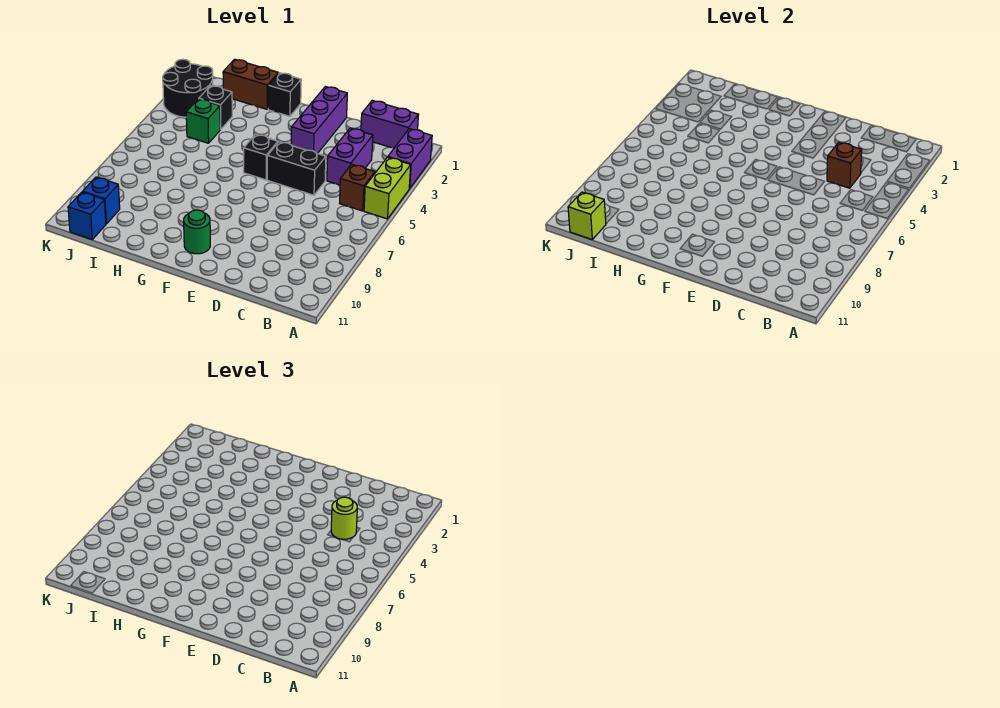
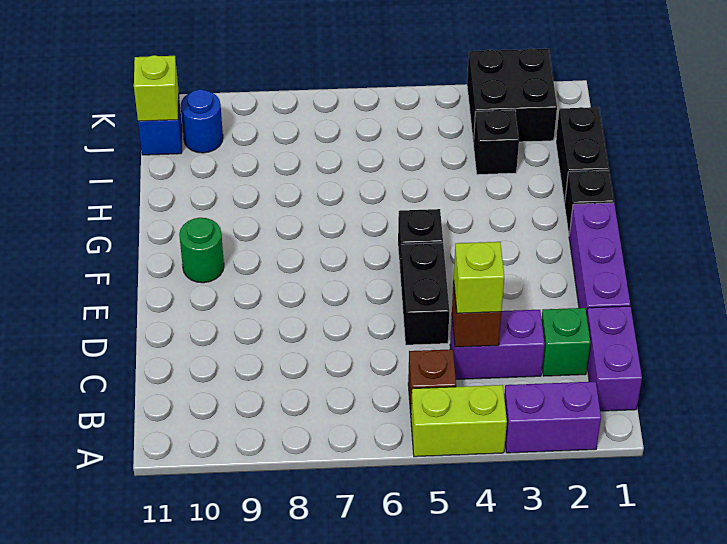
lime round brick C4 level 3 -> lime brick C4 level 3
purple brick E1:E3 level 1 -> purple brick D1:F1 level 1
brown brick H1:I1 level 1 -> black brick H1:I1 level 1
green brick I4 level 1 -> green brick C2 level 1
black round brick J2:K3 level 1 -> black brick J2:K3 level 1
blue brick J10 level 1 -> blue round brick J10 level 1

